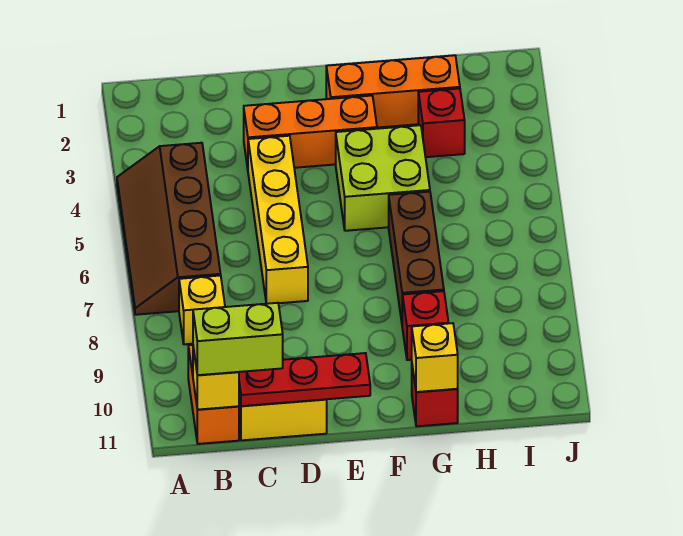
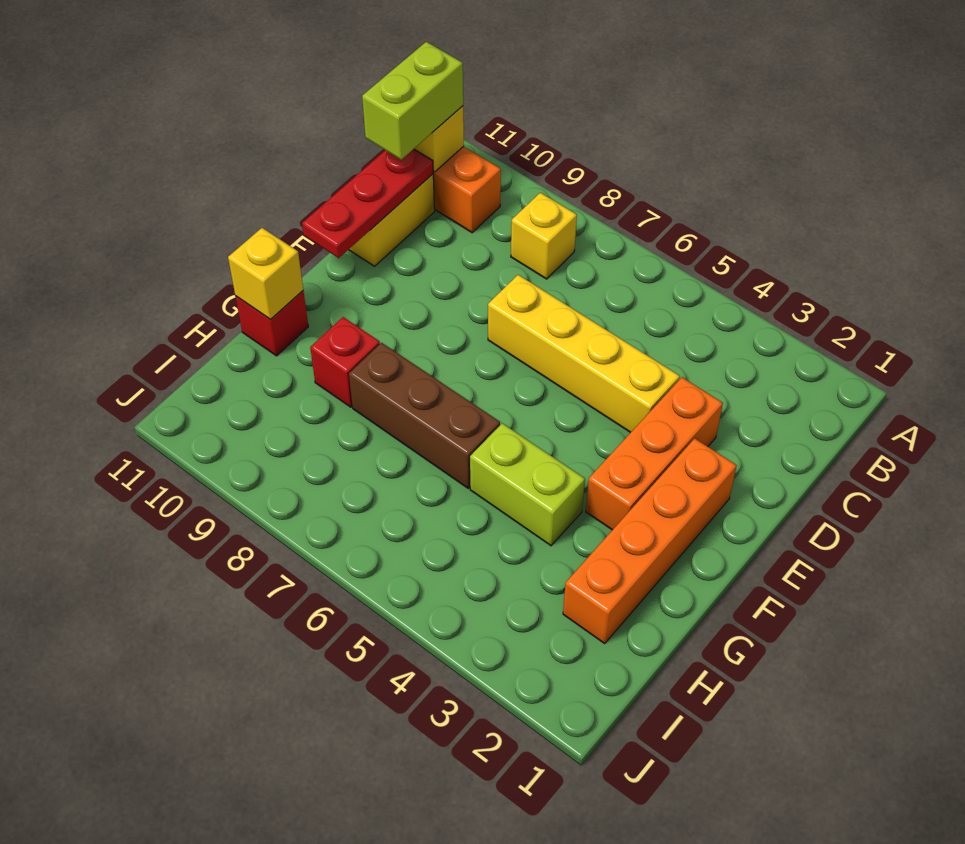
brown slope A4:B7 level 1 top B -> none
orange brick F2:H2 level 1 -> orange brick E2:H2 level 1
lime brick F4:G5 level 1 -> lime brick G4:G5 level 1
red brick H3 level 1 -> none

